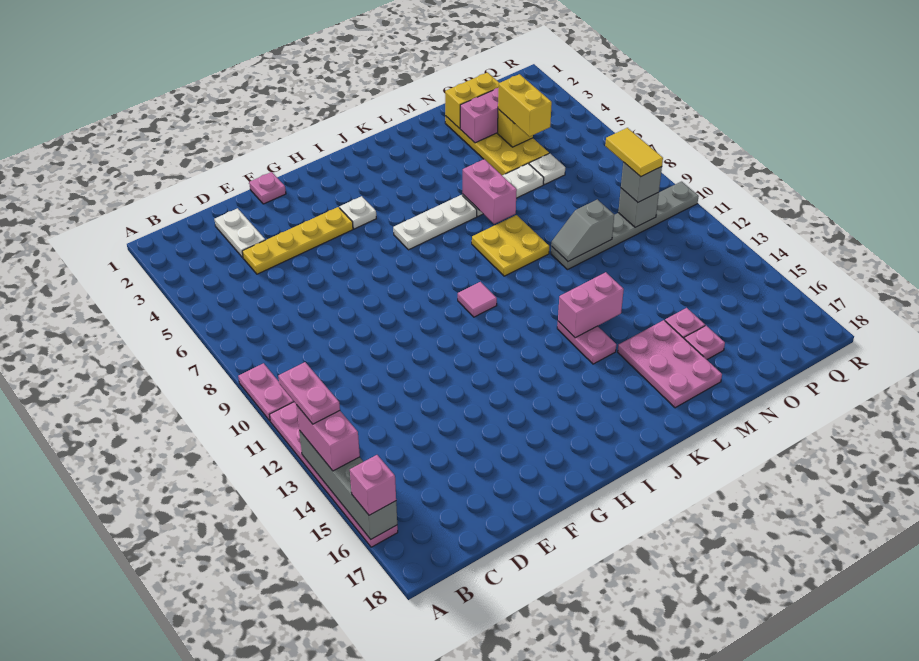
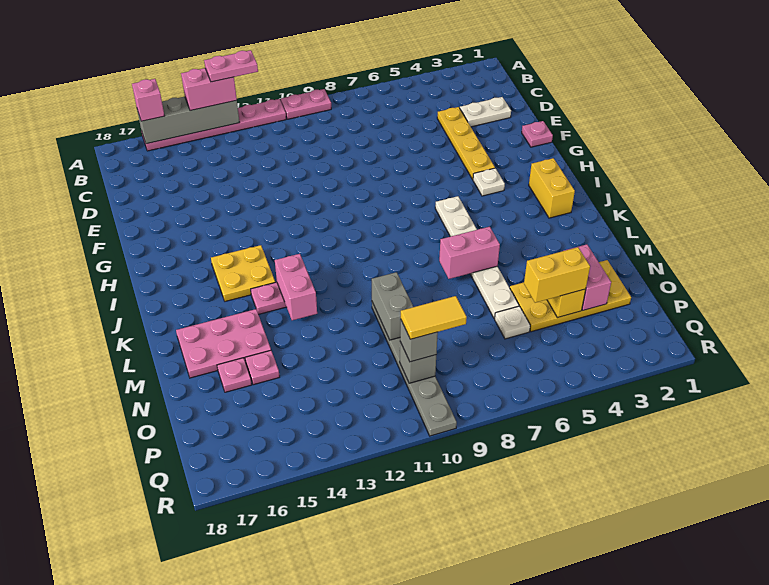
pink tile I10 level 1 -> none
yellow plate K8:L9 level 1 -> yellow plate I14:J15 level 1
grey slope M10:N10 level 2 top N -> grey brick M10:N10 level 2
yellow brick N2:O2 level 2 -> yellow brick I2:J2 level 1

